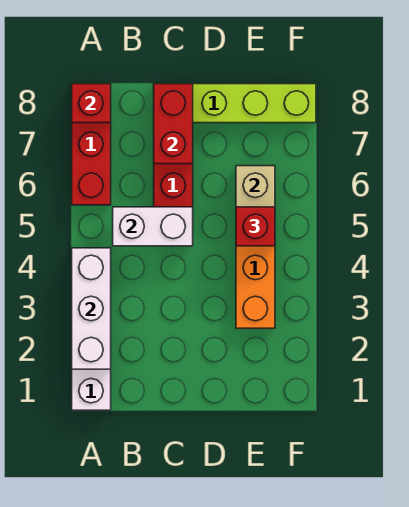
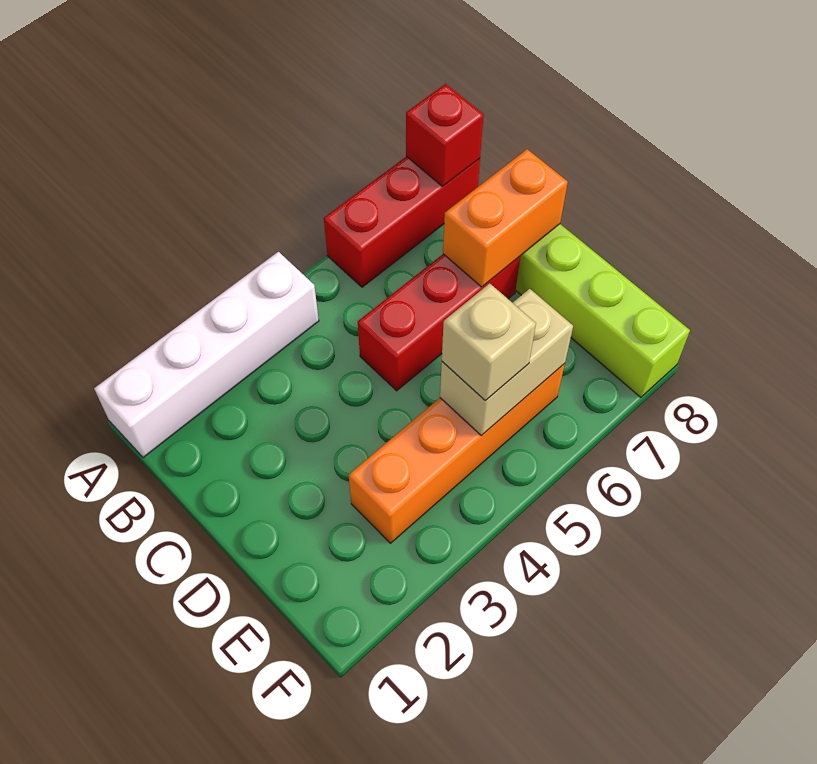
white brick A2:A4 level 2 -> none
white brick B5:C5 level 2 -> none
red brick C7:C8 level 2 -> orange brick C7:C8 level 2
red brick E5 level 3 -> tan brick E5 level 3

